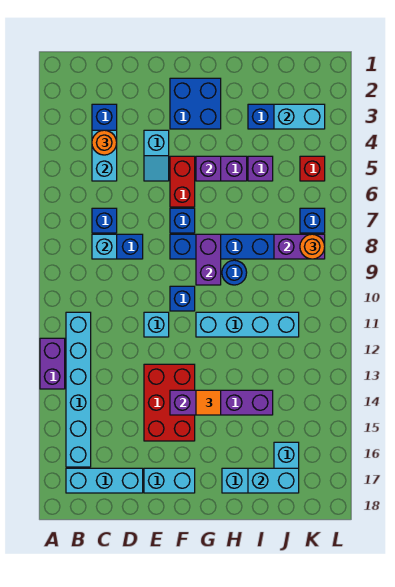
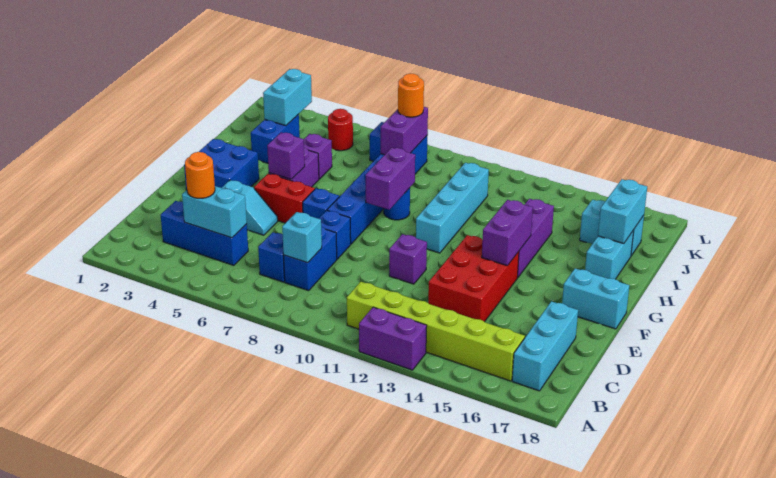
cyan brick B11:B16 level 1 -> lime brick B11:B16 level 1
cyan brick E11 level 1 -> purple brick E11 level 1
red brick E13:F15 level 1 -> red brick D13:F14 level 1
cyan brick E17:F17 level 1 -> cyan brick F17:F18 level 1
blue brick F10 level 1 -> blue brick E8 level 1
purple brick G8:G9 level 2 -> purple brick G9:H9 level 2
orange tile G14 level 3 -> none
red brick K5 level 1 -> red round brick K5 level 1

